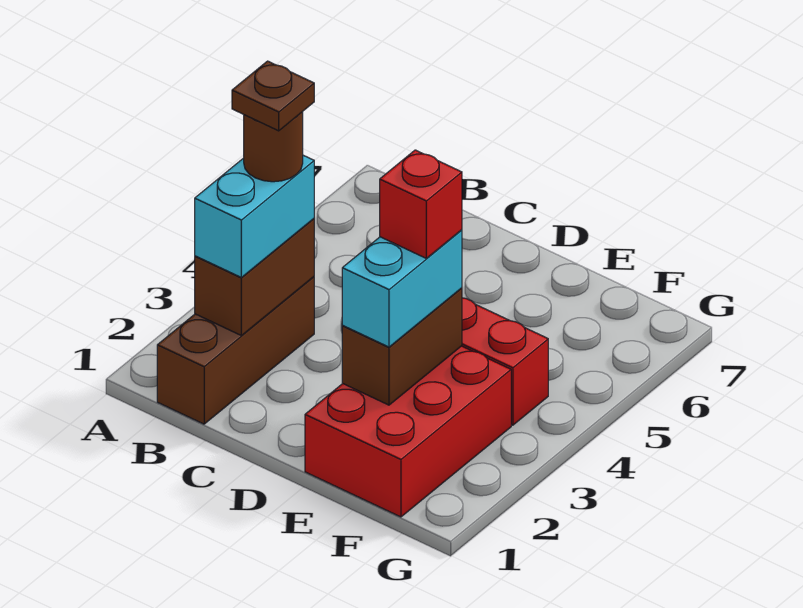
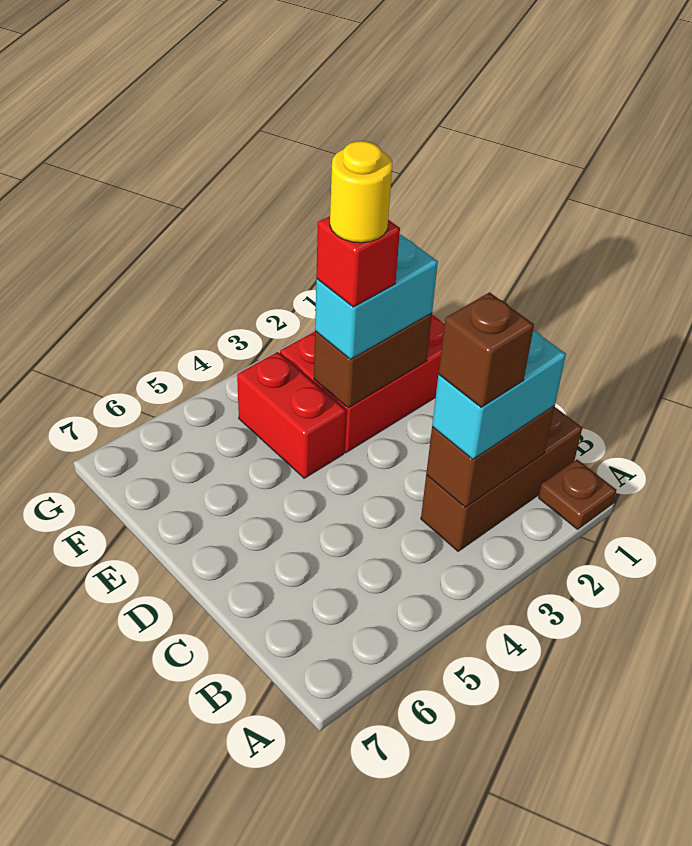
brown round brick B3 level 4 -> brown brick B3 level 4
brown plate B3 level 5 -> brown plate A1 level 1
none -> yellow round brick E3 level 5

